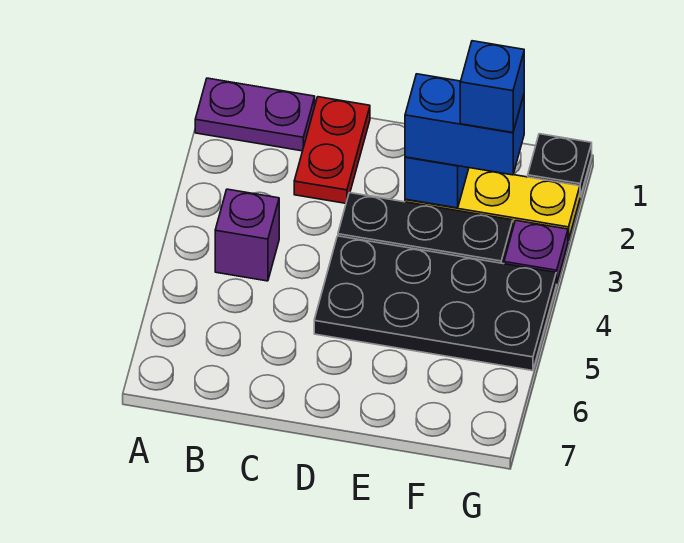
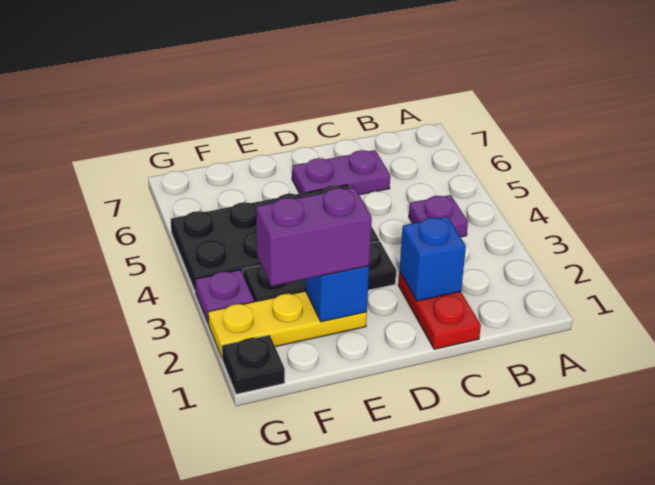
purple plate A1:B1 level 1 -> purple plate C6:D6 level 1
purple brick B4 level 1 -> purple plate B4 level 1
blue brick E2:F2 level 3 -> purple brick E2:F2 level 3
blue brick F2 level 4 -> blue brick C2 level 2

